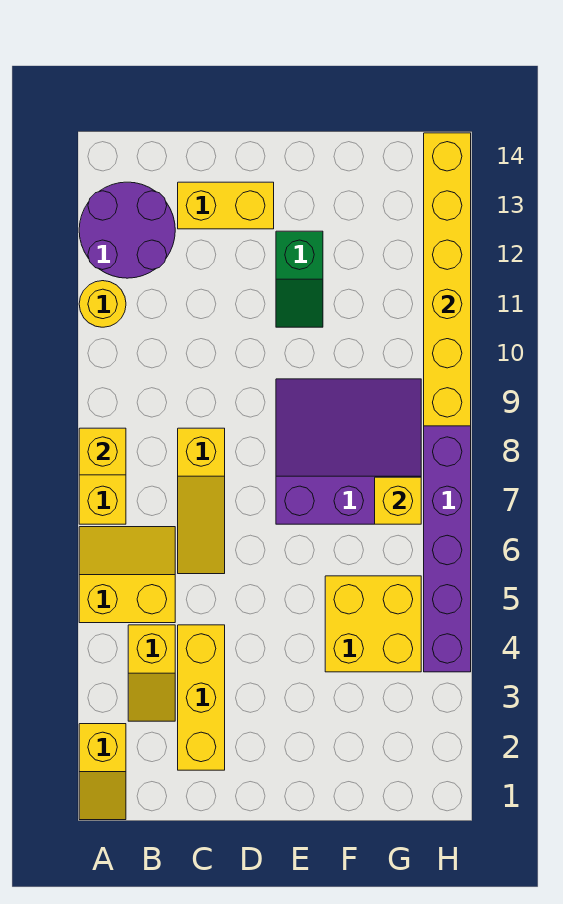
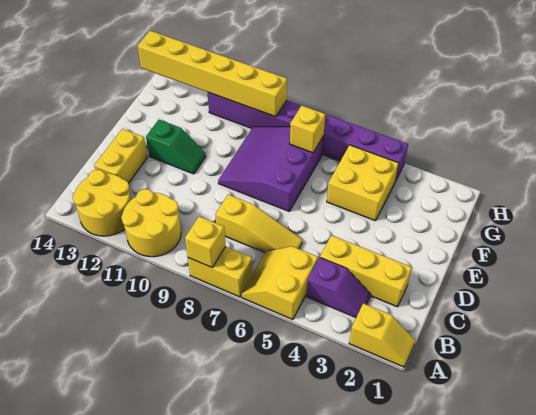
yellow round brick A11 level 1 -> yellow round brick A10:B11 level 1
purple round brick A12:B13 level 1 -> yellow round brick A12:B13 level 1
yellow slope B3:B4 level 1 top 4 -> purple slope B3:B4 level 1 top 4

